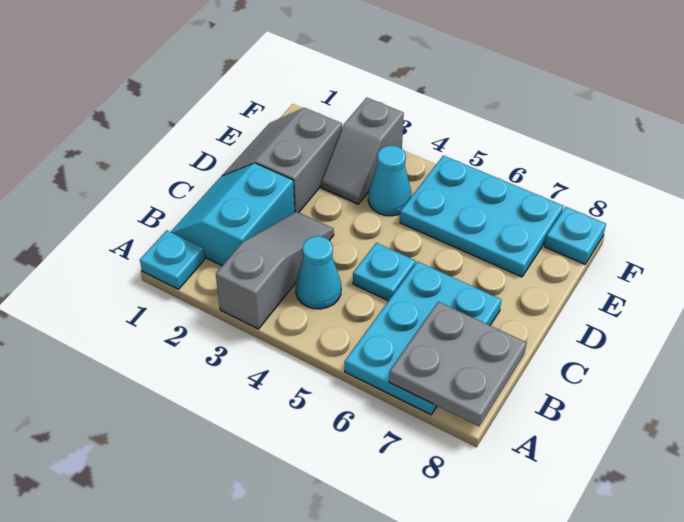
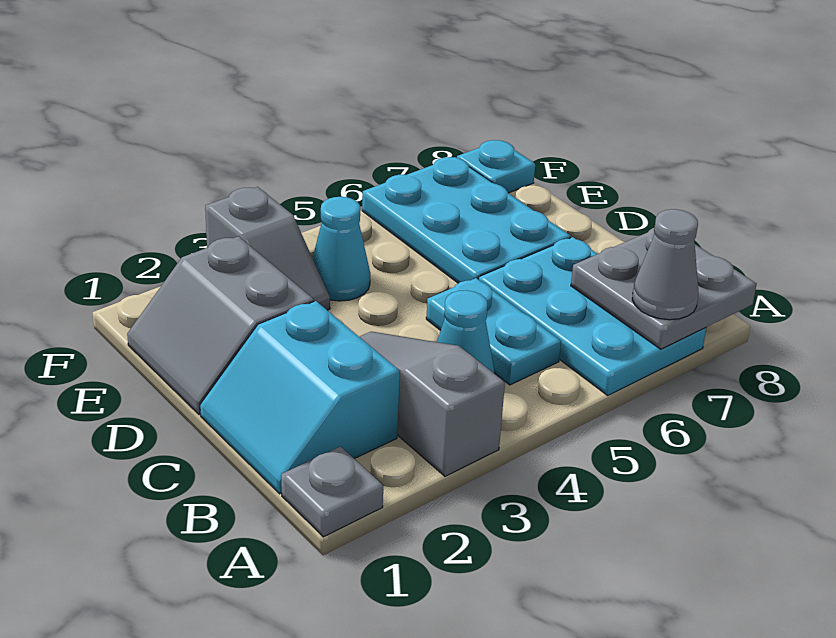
cyan plate A1 level 1 -> grey plate A1 level 1
none -> grey cone A7 level 3
cyan plate C5 level 1 -> cyan plate B5:C5 level 1
cyan plate E5:F7 level 1 -> cyan plate D6:F7 level 1

